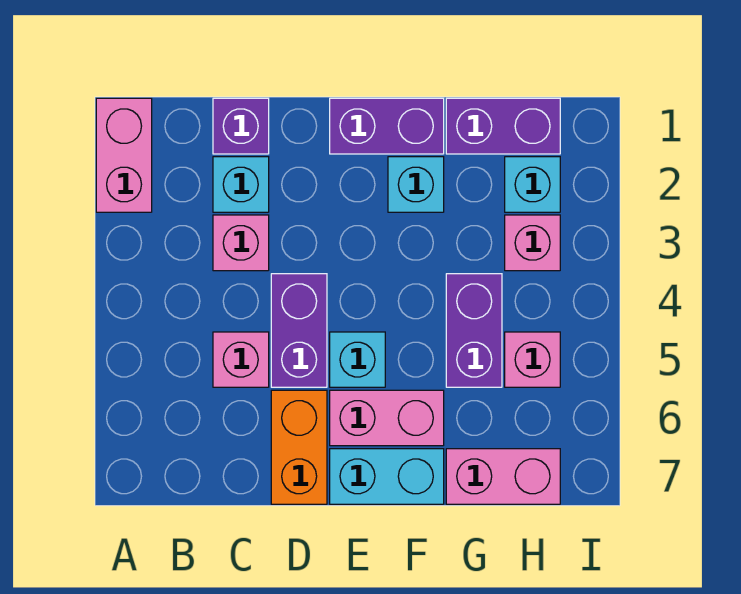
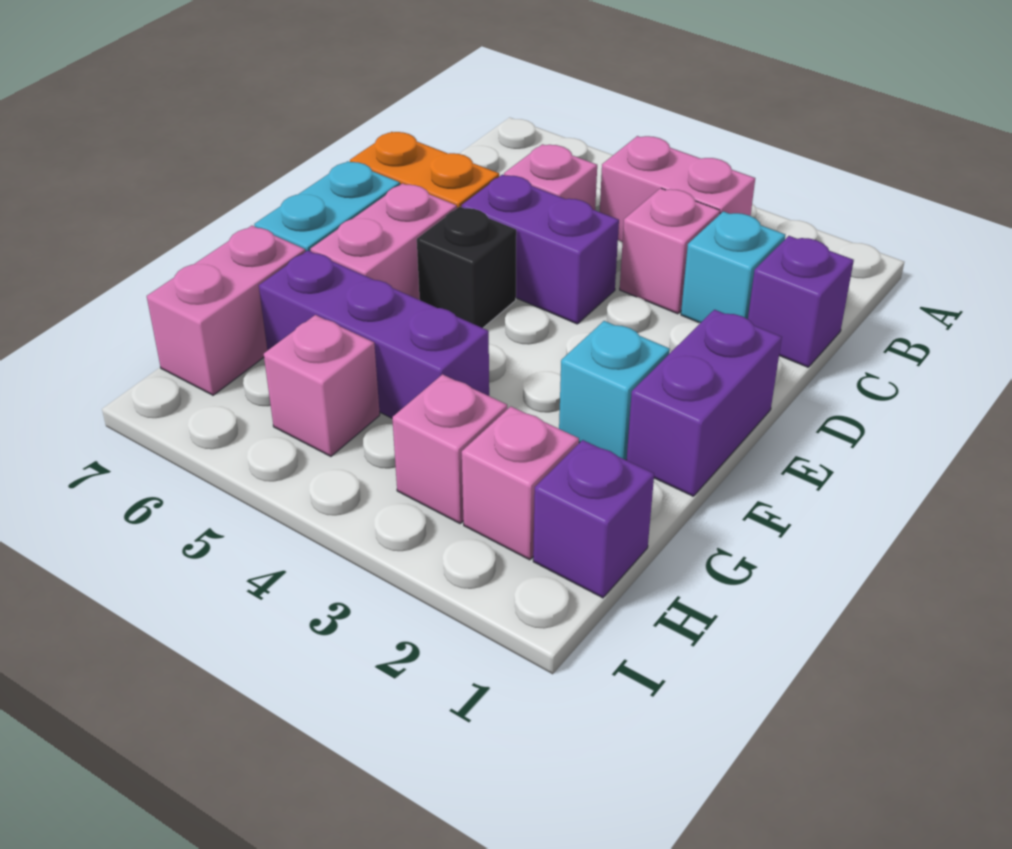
pink brick A1:A2 level 1 -> pink brick B3:B4 level 1
cyan brick E5 level 1 -> black brick E5 level 1
purple brick G1:H1 level 1 -> purple brick H1 level 1
purple brick G4:G5 level 1 -> purple brick G4:G6 level 1
cyan brick H2 level 1 -> pink brick H2 level 1

